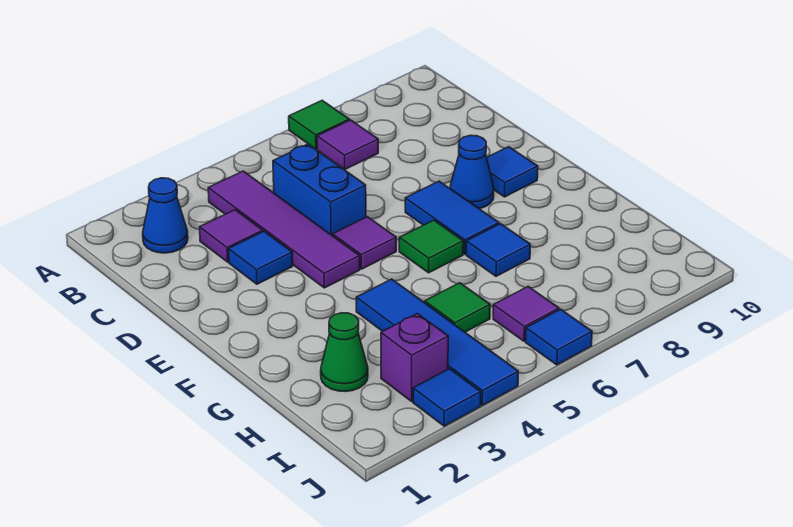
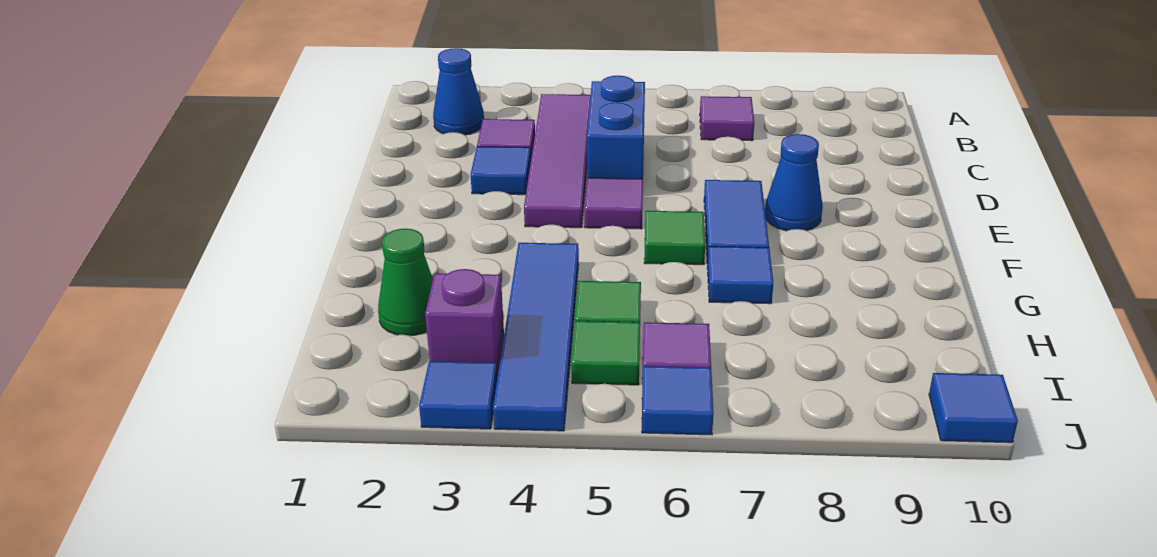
green tile A7 level 1 -> green tile I5 level 1
blue tile E9 level 1 -> blue tile J10 level 1

